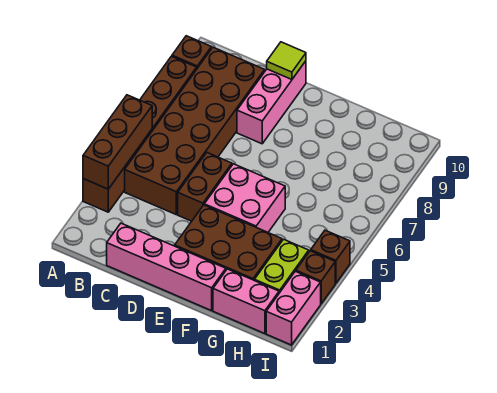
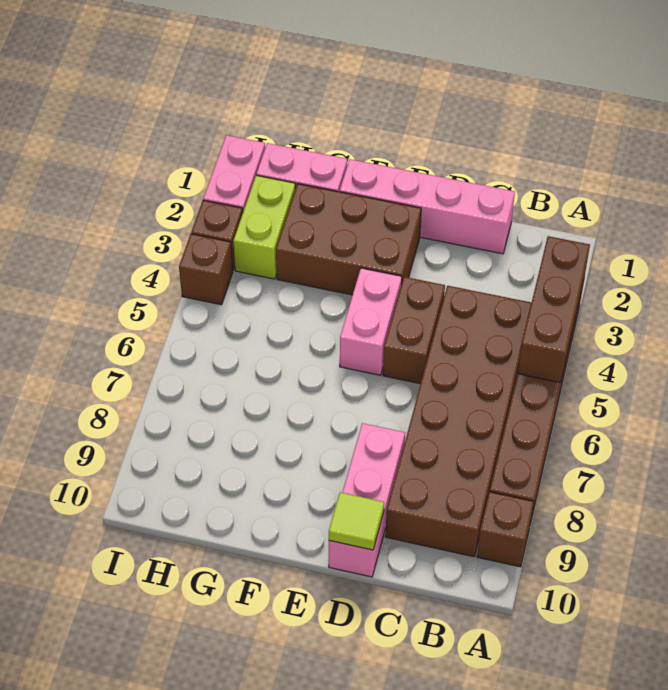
pink brick E4:F5 level 1 -> pink brick E4:E5 level 1

